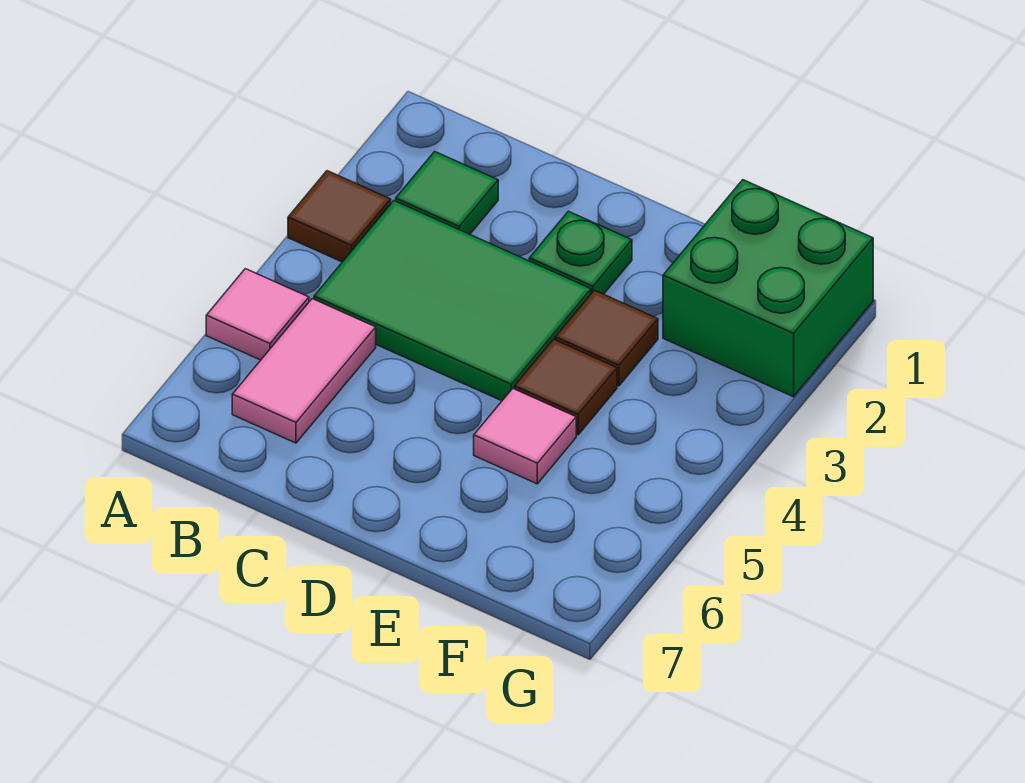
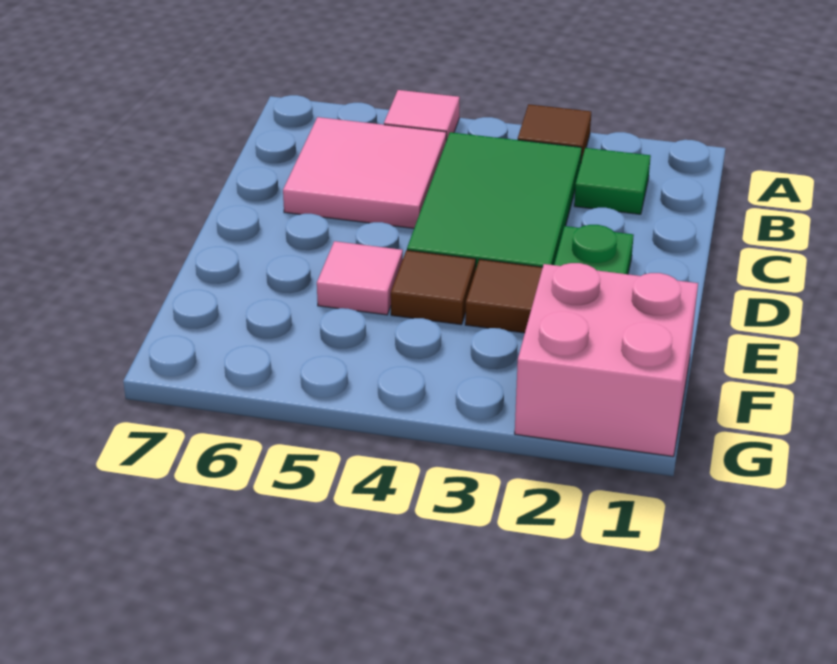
pink tile B5:B6 level 1 -> pink tile B5:C6 level 1
green brick F1:G2 level 1 -> pink brick F1:G2 level 1

